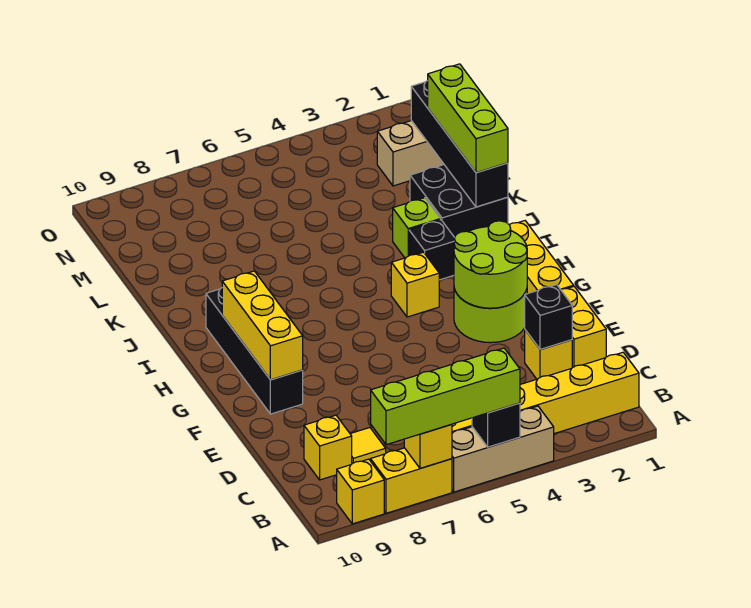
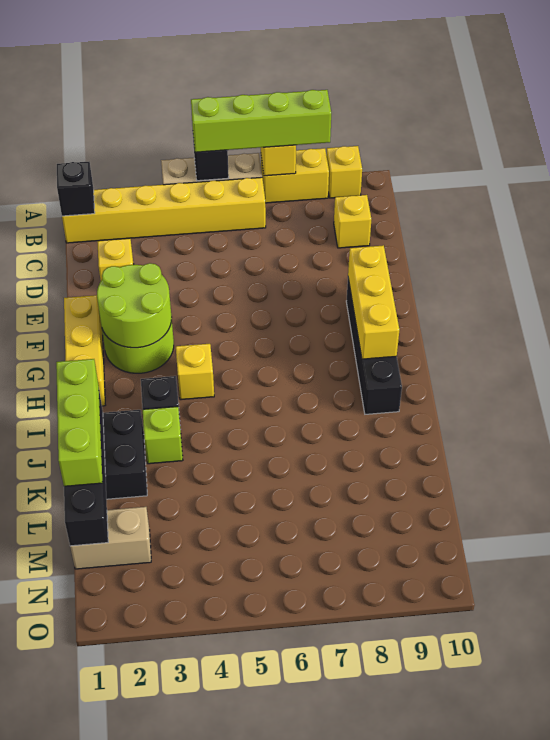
yellow tile C8 level 1 -> none
yellow brick D1:E1 level 1 -> none
black brick D2 level 2 -> black brick B1 level 2

